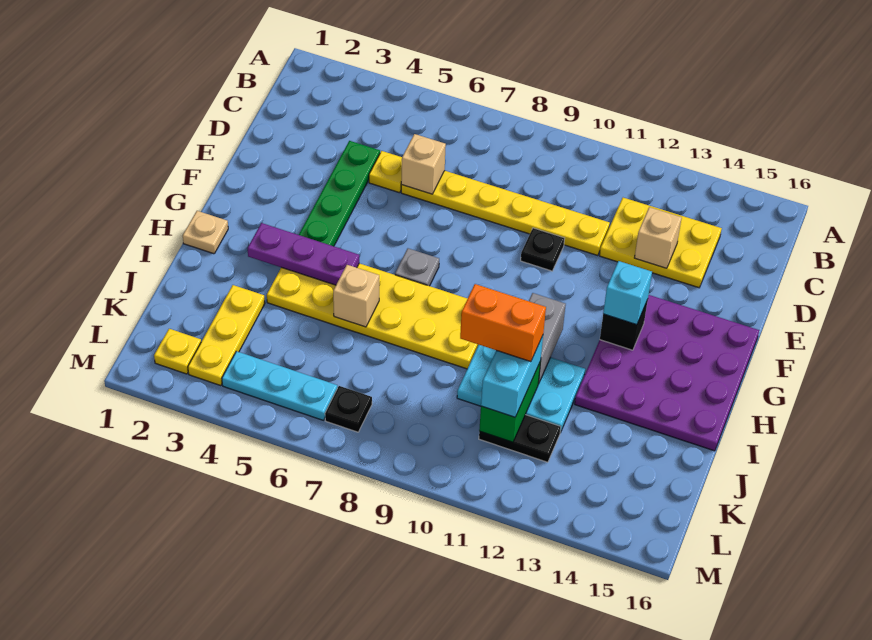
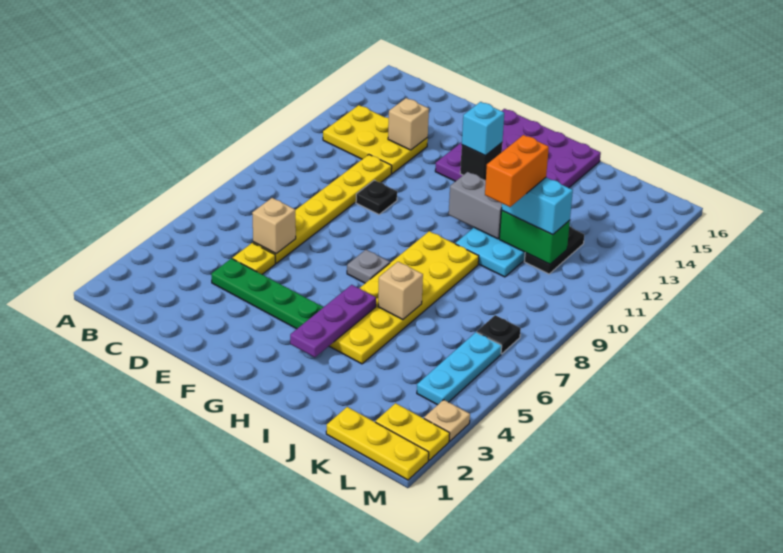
yellow plate C12:D14 level 1 -> yellow plate B12:D13 level 1
tan plate H1 level 1 -> tan plate M3 level 1
yellow plate J3:L3 level 1 -> yellow plate K1:M1 level 1
yellow plate L2 level 1 -> yellow plate L2:M2 level 1

